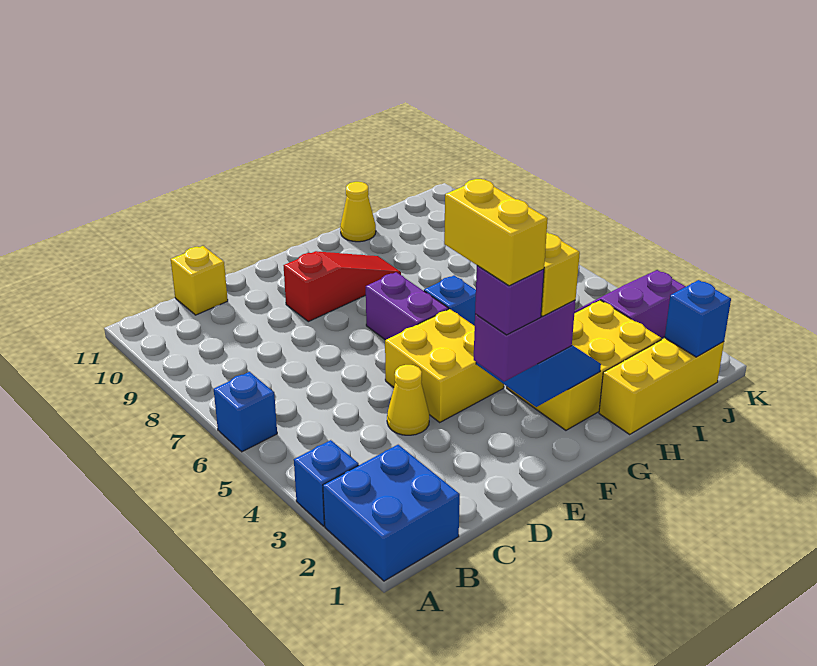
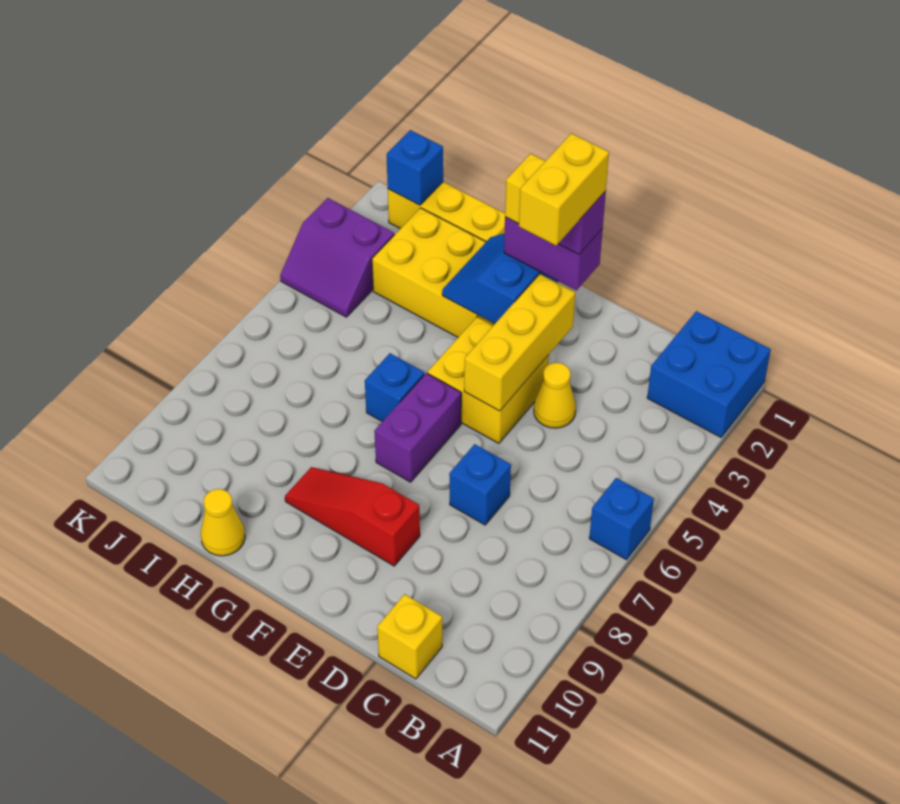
blue brick A3 level 1 -> blue brick D7 level 1
none -> yellow brick E3:E5 level 2

